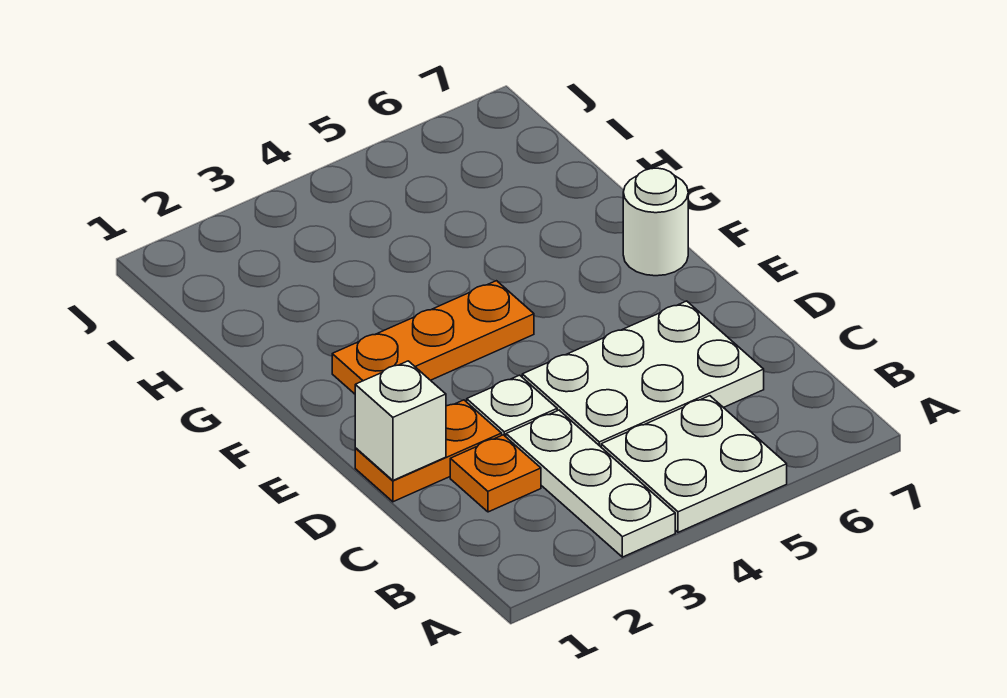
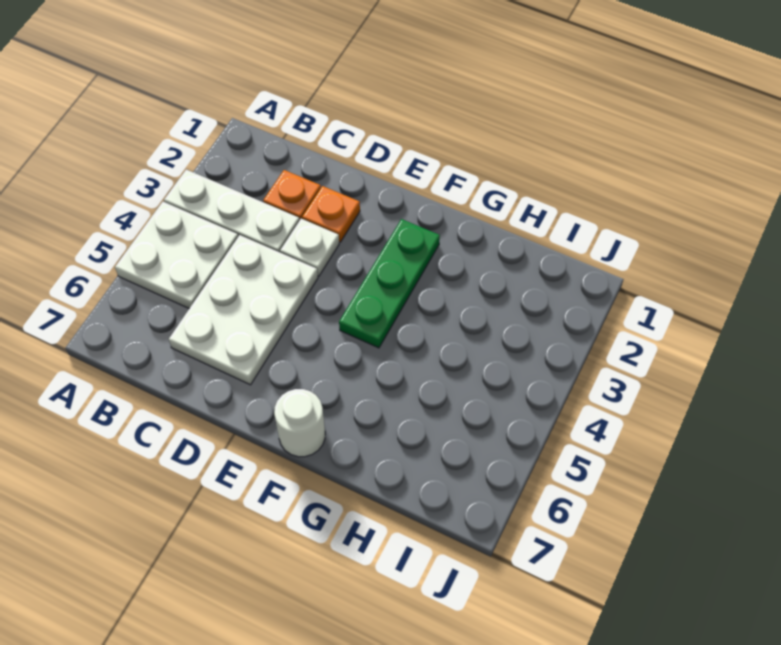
orange plate D1:D2 level 1 -> orange plate D2 level 1
white brick D1 level 2 -> none
orange plate F2:F4 level 1 -> green plate F2:F4 level 1

